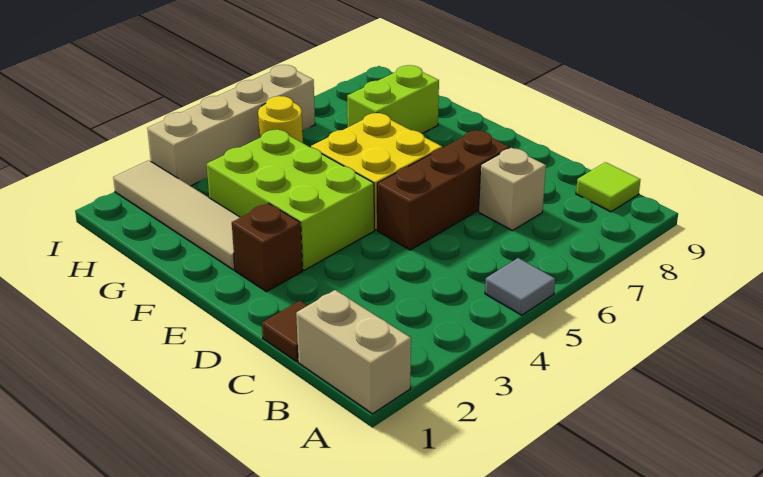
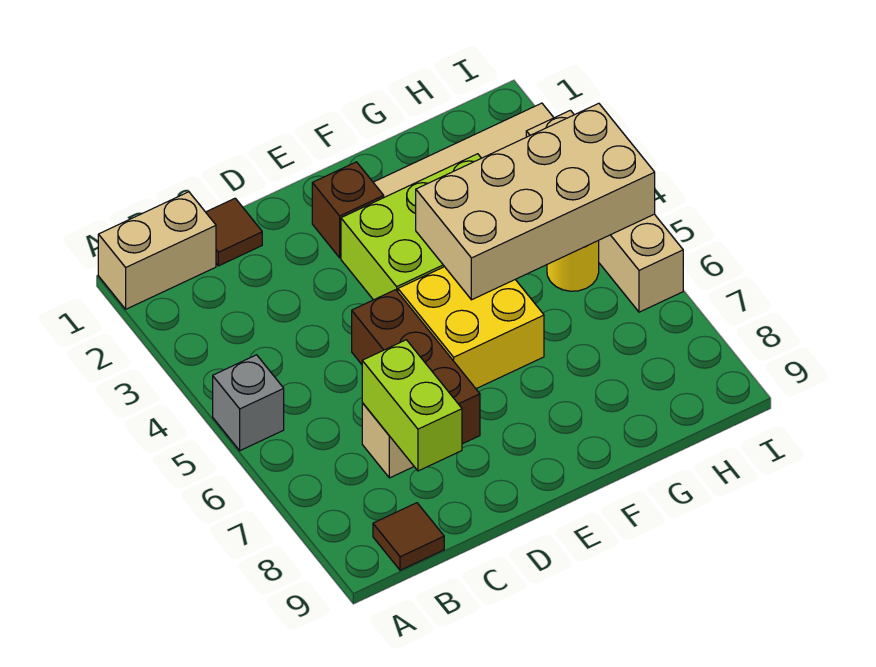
grey tile A5 level 1 -> grey brick A5 level 1
lime tile B9 level 1 -> brown tile B9 level 1
none -> tan brick F4:I5 level 2
lime brick G7:G8 level 1 -> lime brick C7:C8 level 2

